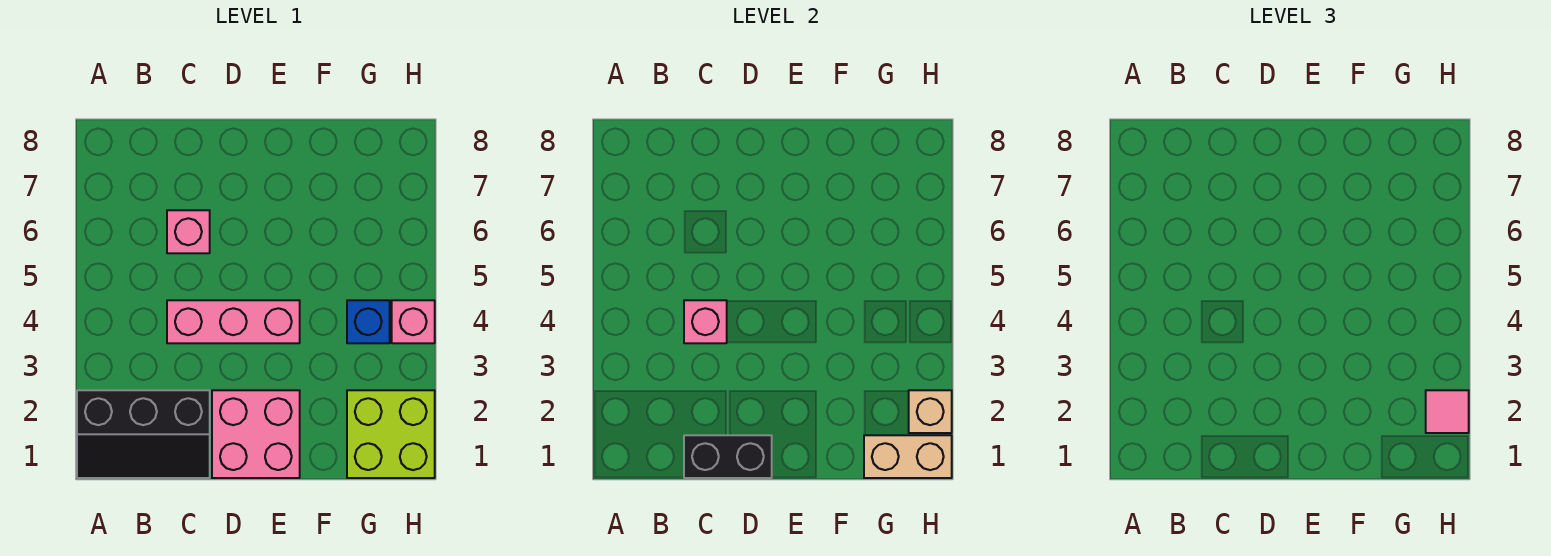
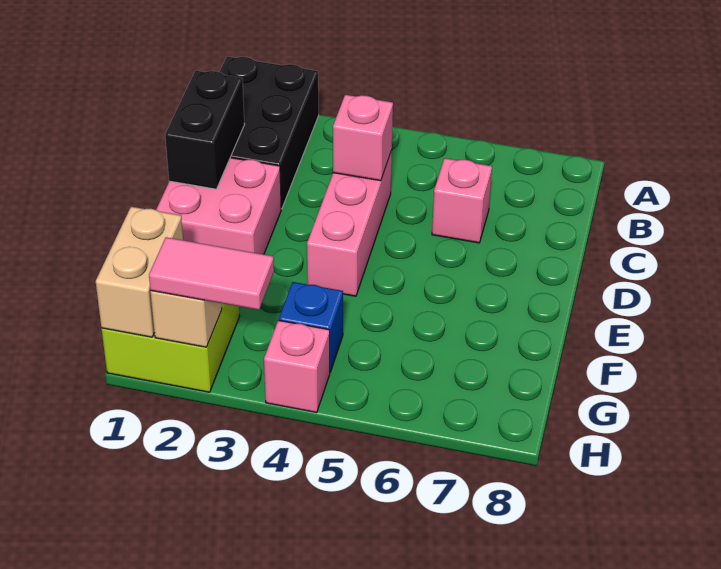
black slope A1:C2 level 1 top 2 -> black brick A1:C2 level 1
pink tile H2 level 3 -> pink tile H2:H3 level 3

